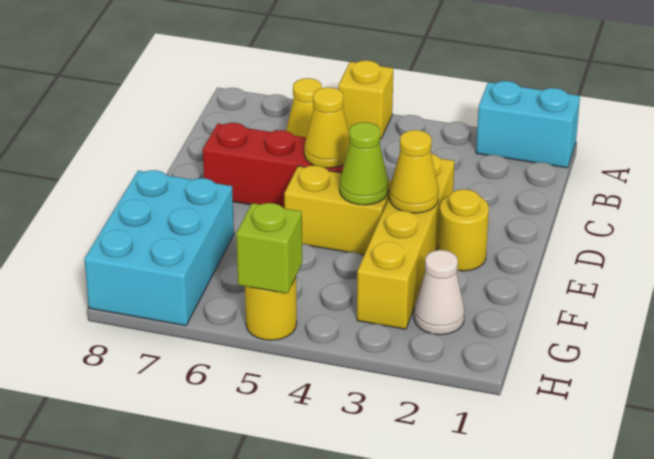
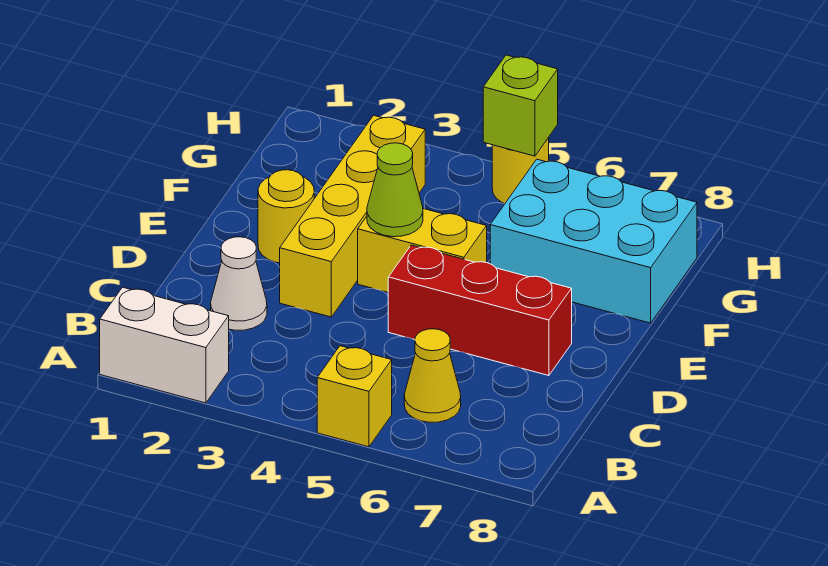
cyan brick A1:A2 level 1 -> white brick A1:A2 level 1
yellow cone D5 level 2 -> none
yellow cone E3 level 2 -> none
cyan brick F7:H8 level 1 -> cyan brick F6:G8 level 1
white cone G2 level 1 -> white cone C2 level 1

